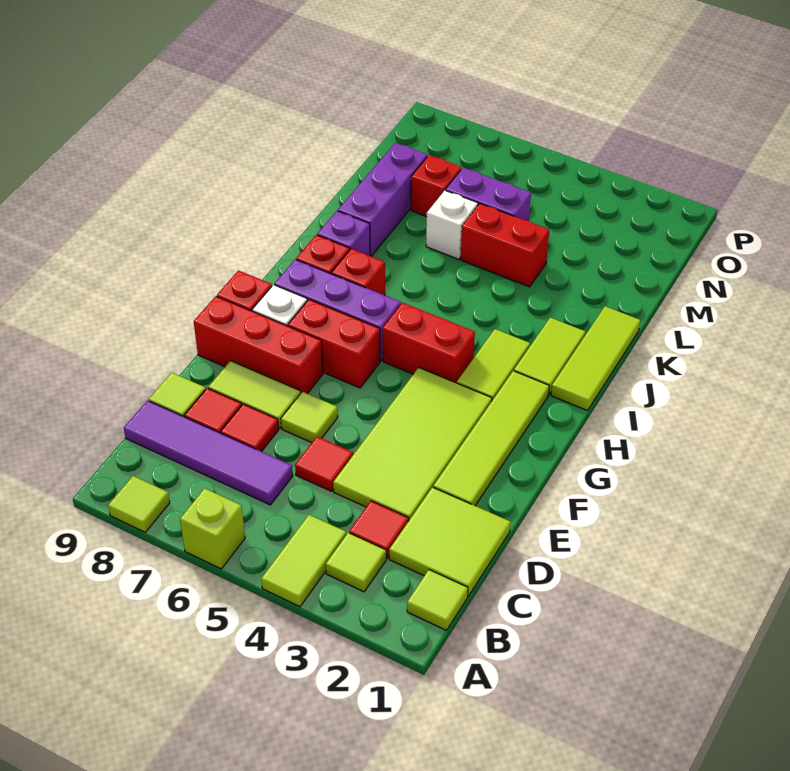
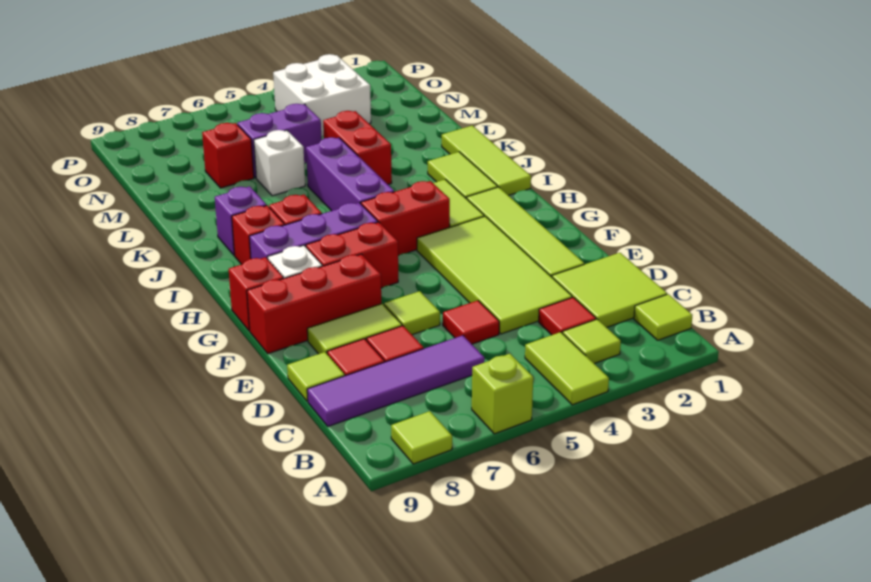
purple brick K8:M8 level 1 -> purple brick I5:K5 level 1
red brick L4:L5 level 1 -> red brick K4:L4 level 1
none -> white brick N3:O4 level 1

